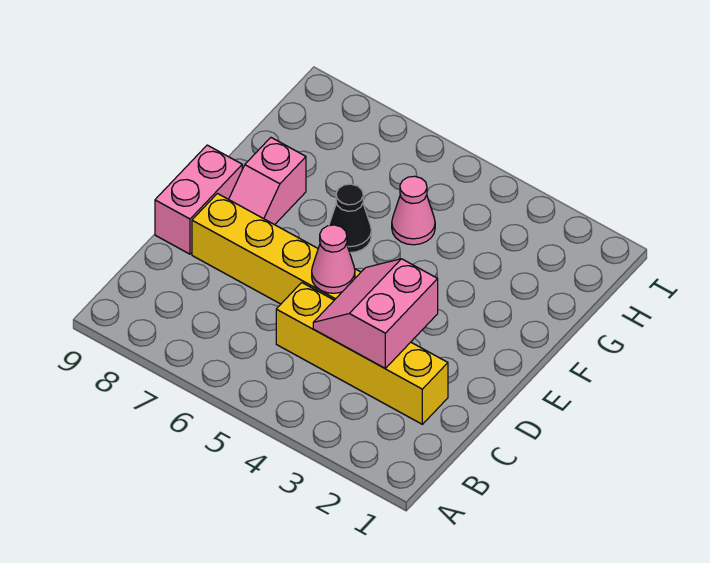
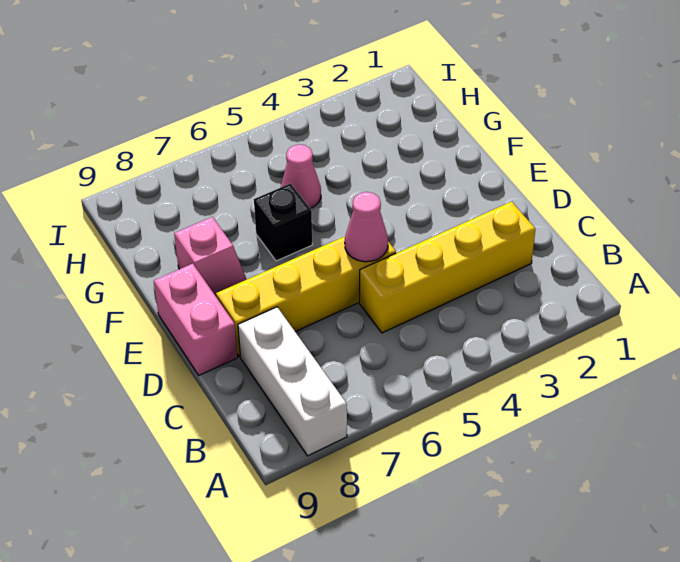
none -> white brick A8:C8 level 1
pink slope C3:D4 level 2 top 3 -> none
black cone F6 level 1 -> black brick F6 level 1

